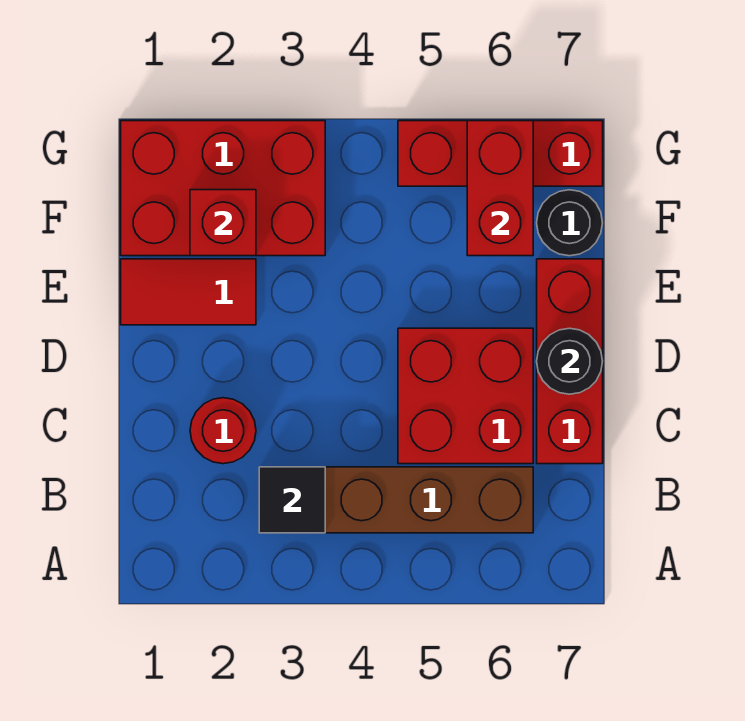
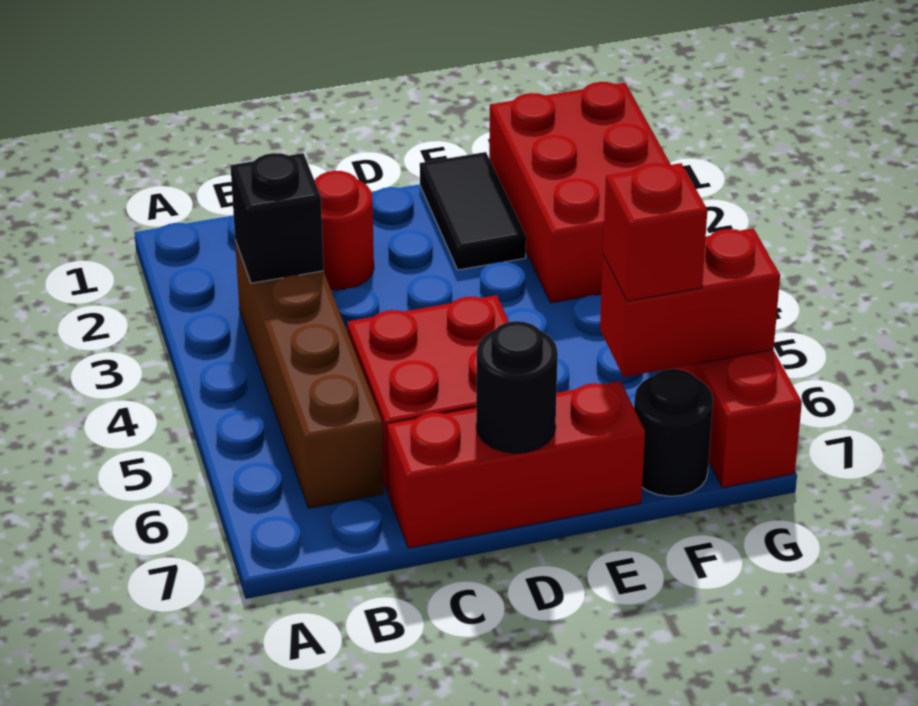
black tile B3 level 2 -> black brick B3 level 2
red tile E1:E2 level 1 -> black tile E1:E2 level 1
red brick F2 level 2 -> red brick F6 level 3

